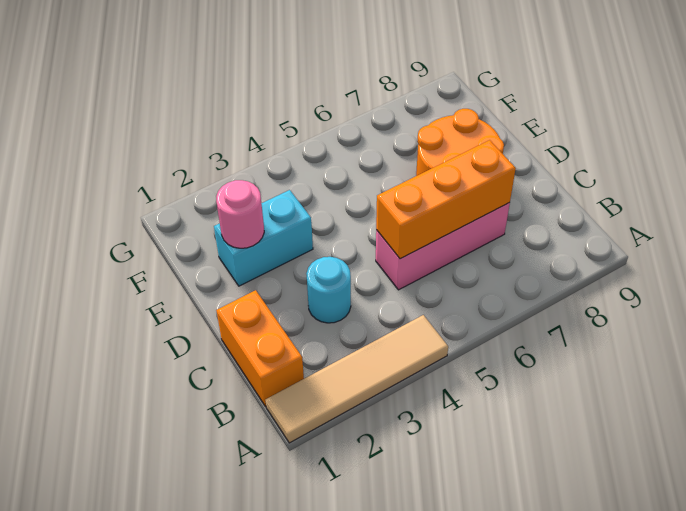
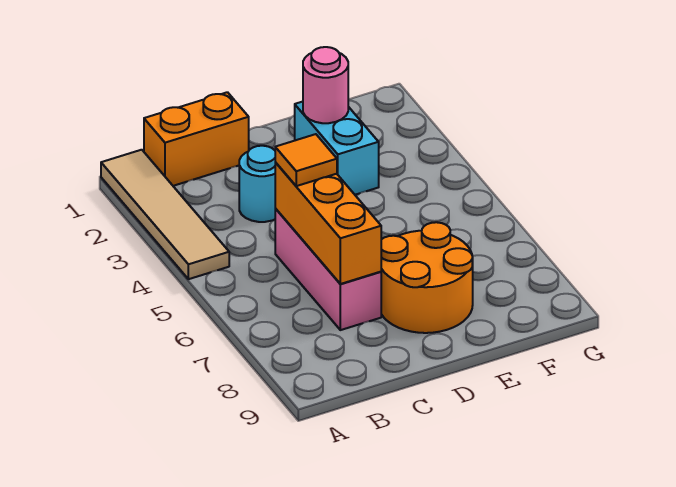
none -> orange tile C5 level 3

